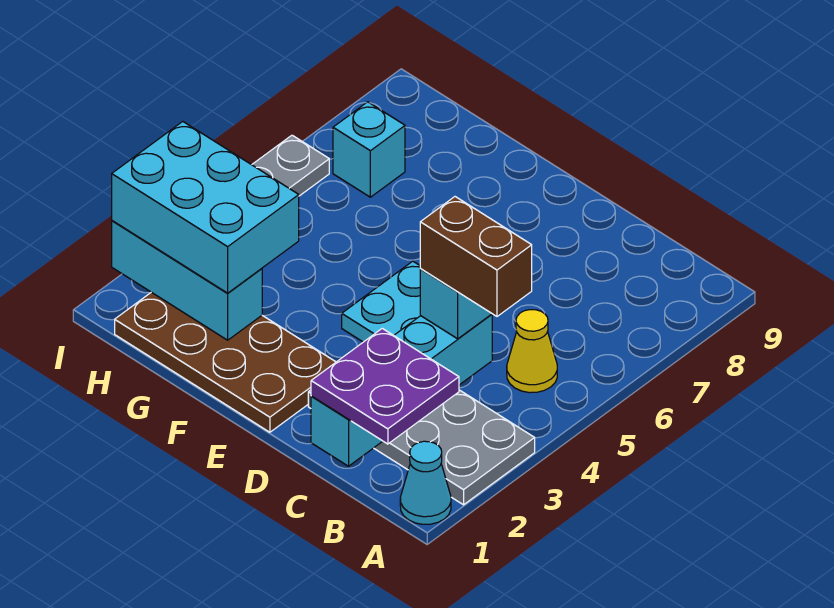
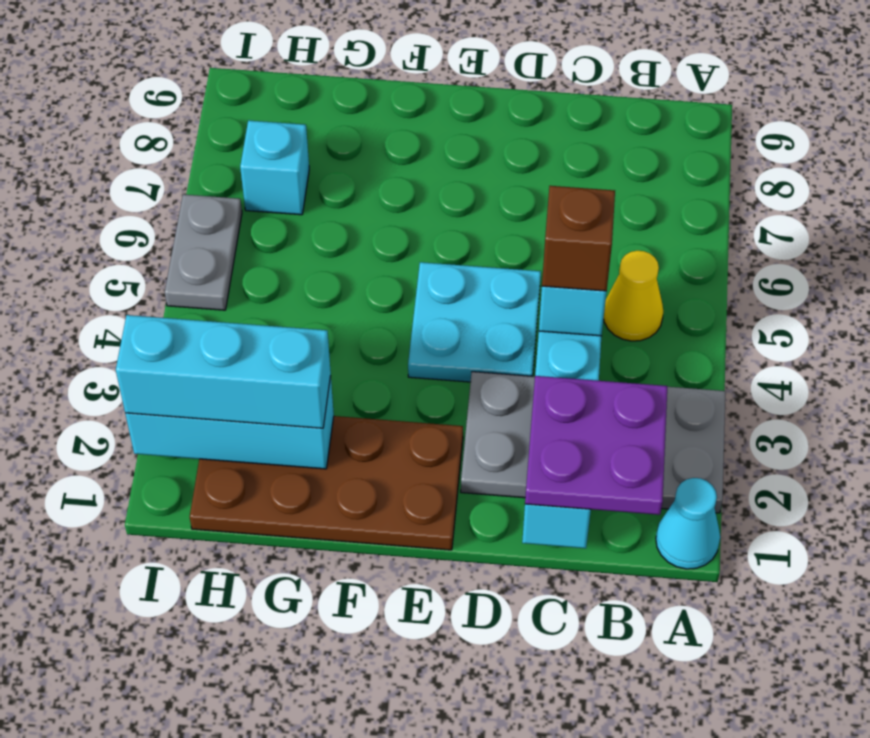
brown brick B4:C4 level 4 -> brown brick C4 level 4
cyan brick G2:I3 level 3 -> cyan brick G2:I2 level 3

